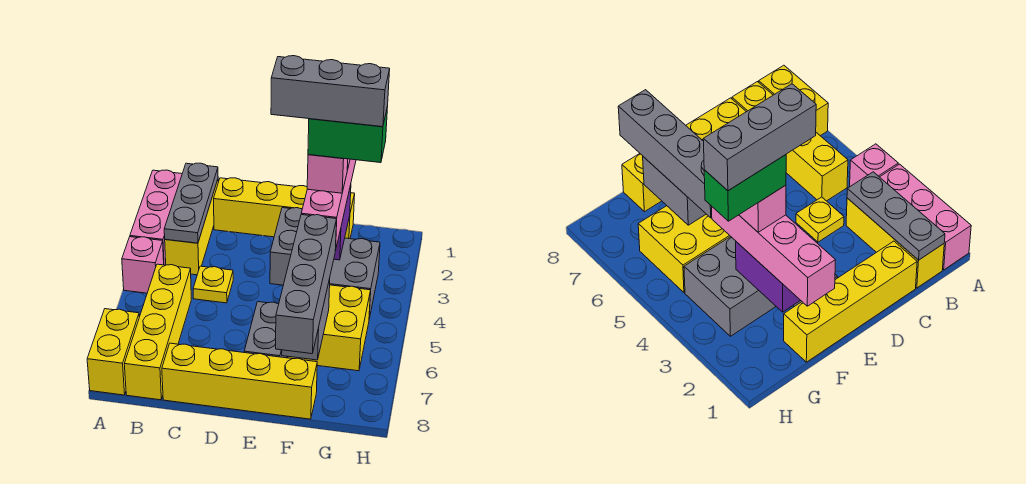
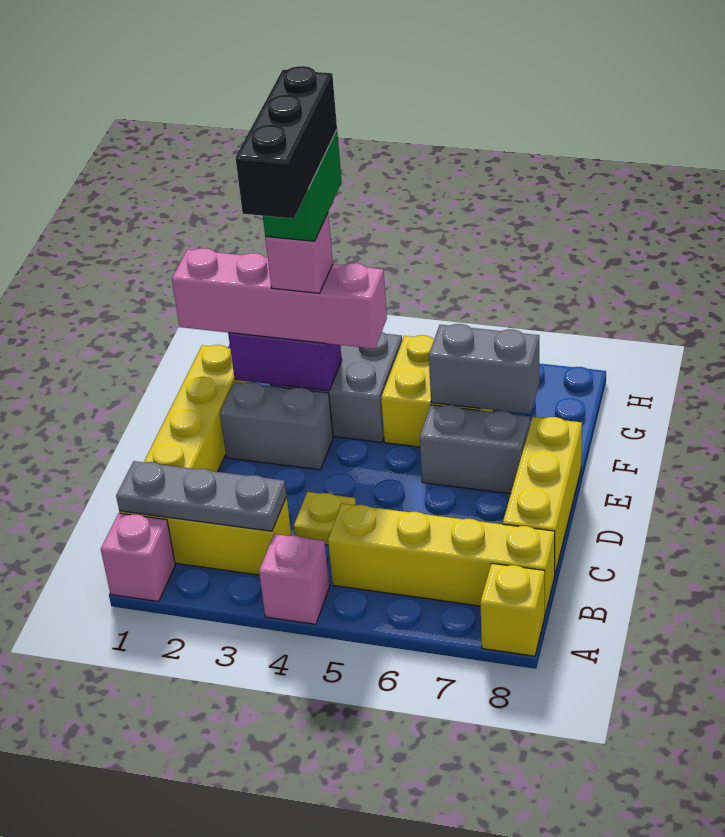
pink brick A1:A3 level 1 -> pink brick A1 level 1
yellow brick A7:A8 level 1 -> yellow brick A8 level 1
yellow brick C8:F8 level 1 -> yellow brick C8:E8 level 1
grey brick E3:G3 level 6 -> black brick E3:G3 level 6
grey brick F5:F8 level 3 -> none

